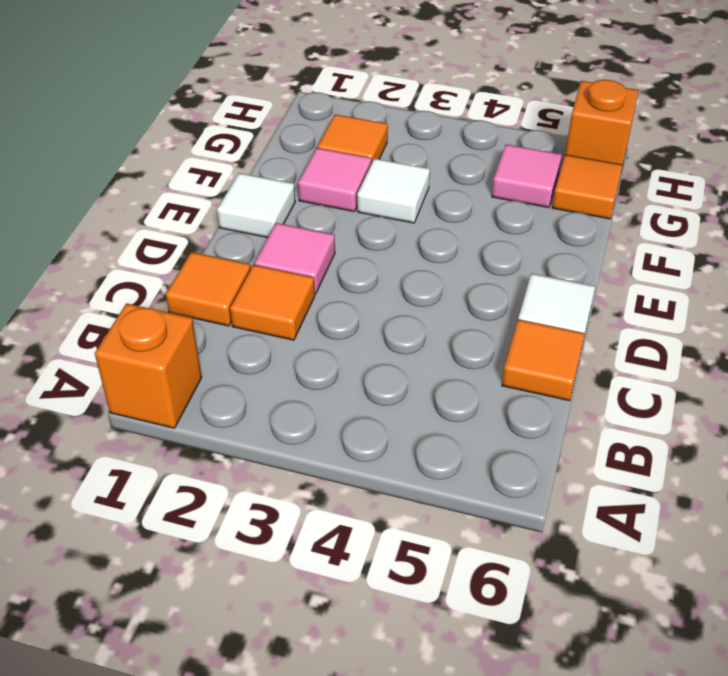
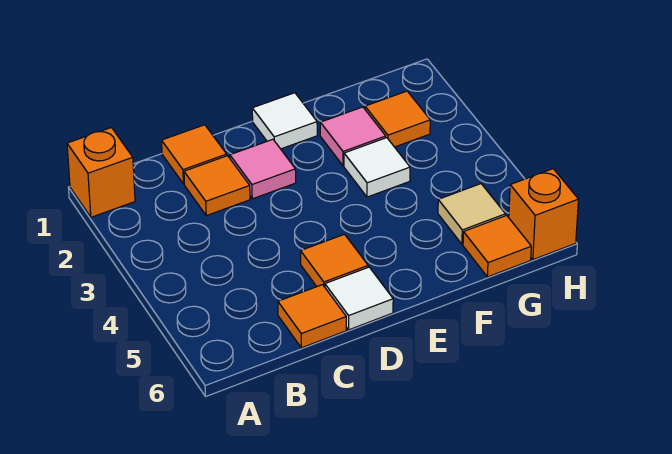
none -> orange tile D5 level 1
pink tile G5 level 1 -> tan tile G5 level 1

